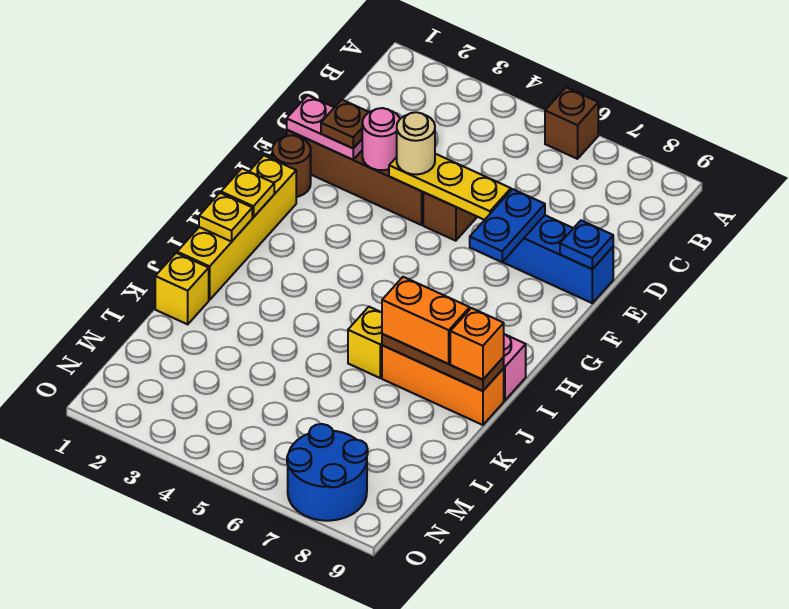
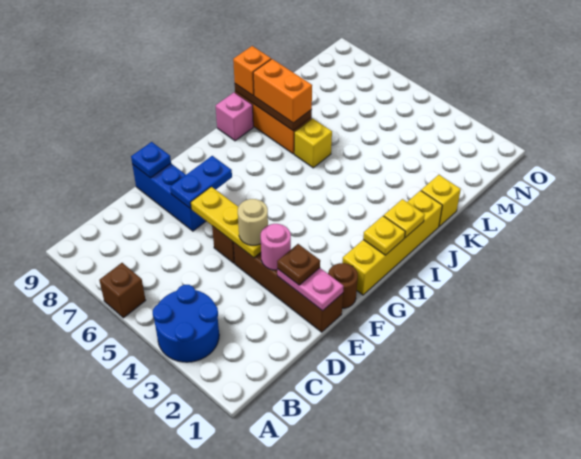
blue round brick N7:O8 level 1 -> blue round brick A3:B4 level 1

